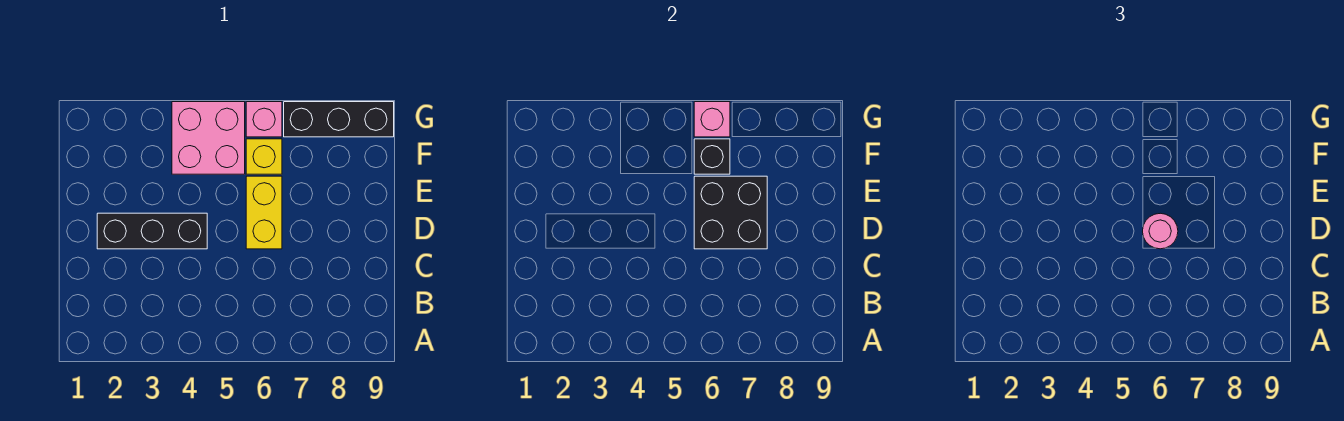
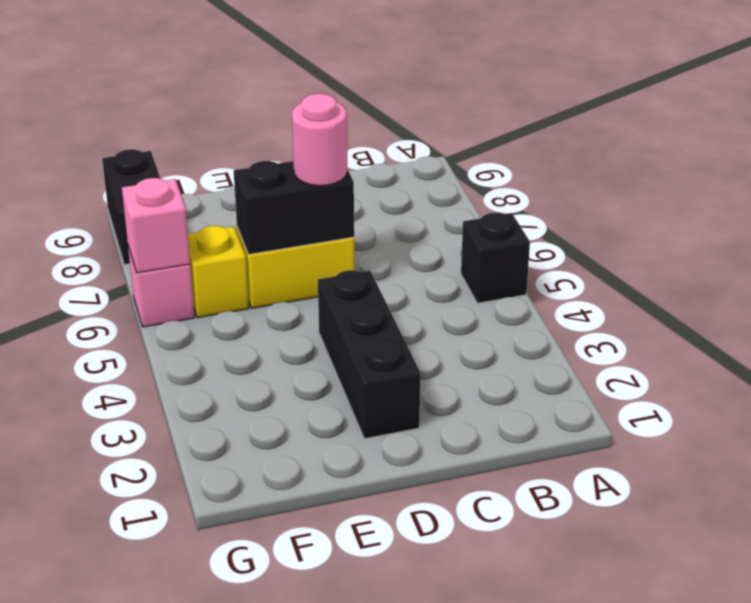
black brick D6:E7 level 2 -> black brick D6:E6 level 2
pink brick F4:G5 level 1 -> none
black brick F6 level 2 -> black brick A5 level 1
black brick G7:G9 level 1 -> black brick G8:G9 level 1

